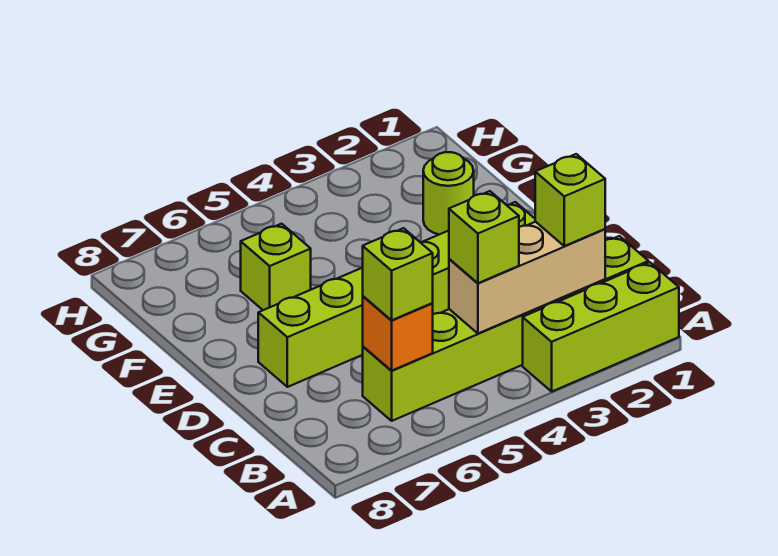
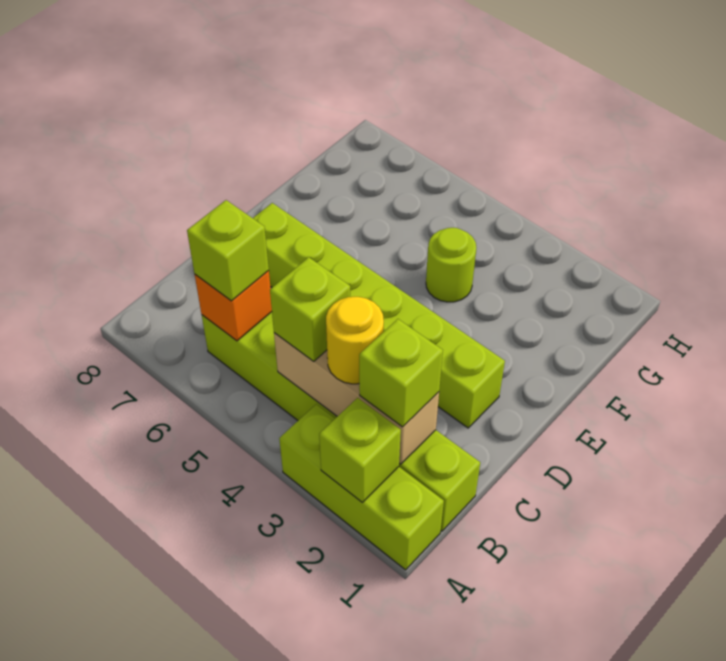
none -> yellow round brick B3 level 3
lime round brick F2 level 1 -> lime round brick F4 level 1
lime brick F6 level 1 -> lime brick A2 level 2

